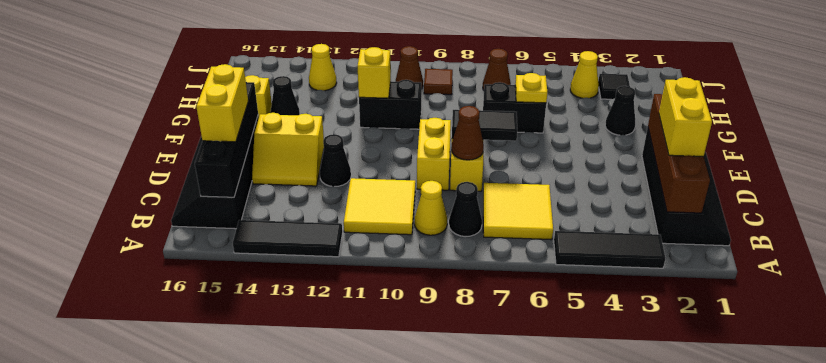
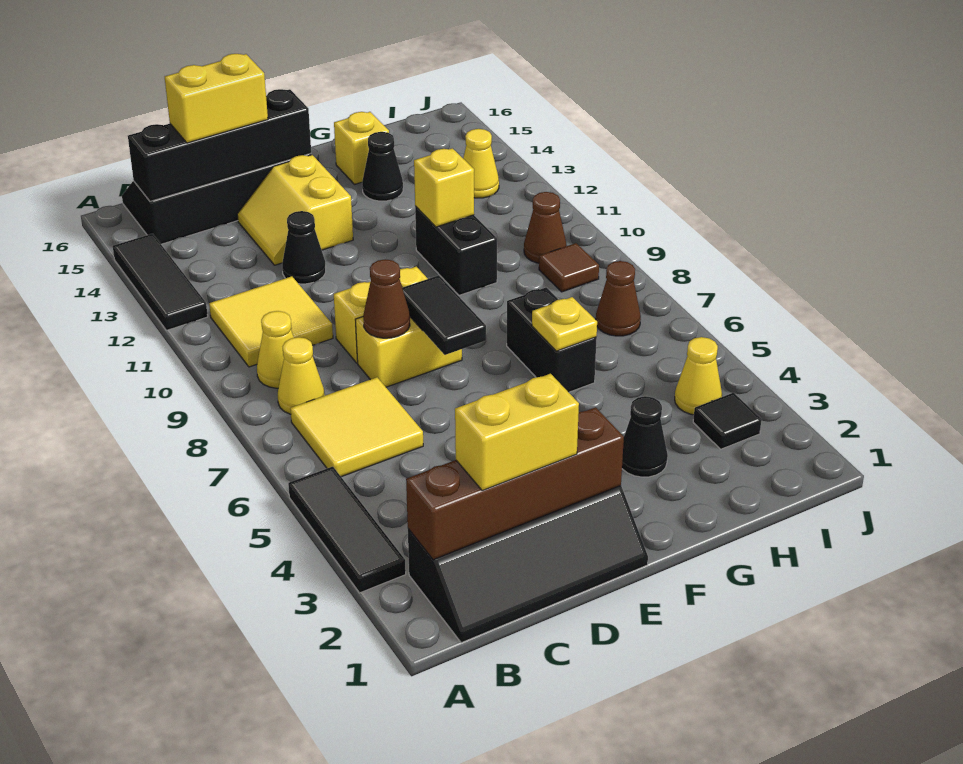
black cone B8 level 1 -> yellow cone B8 level 1

